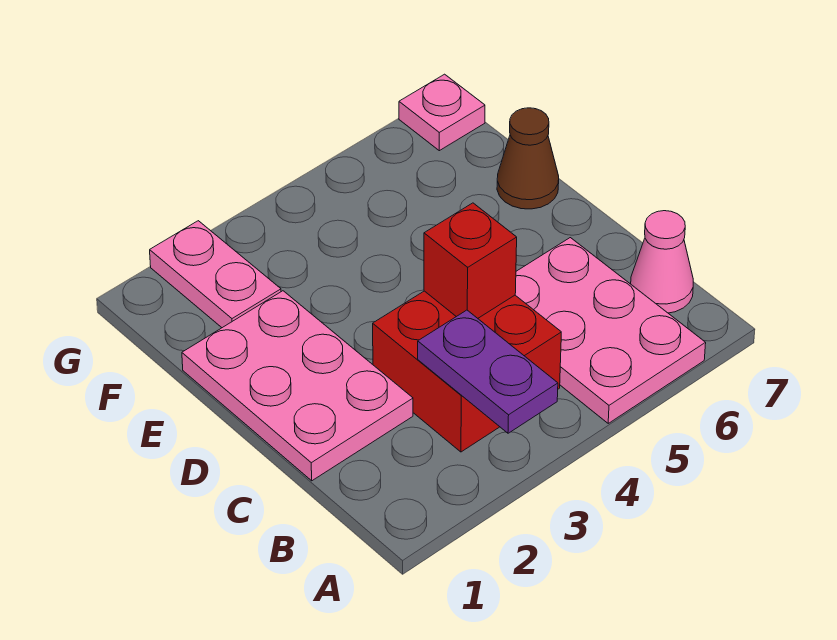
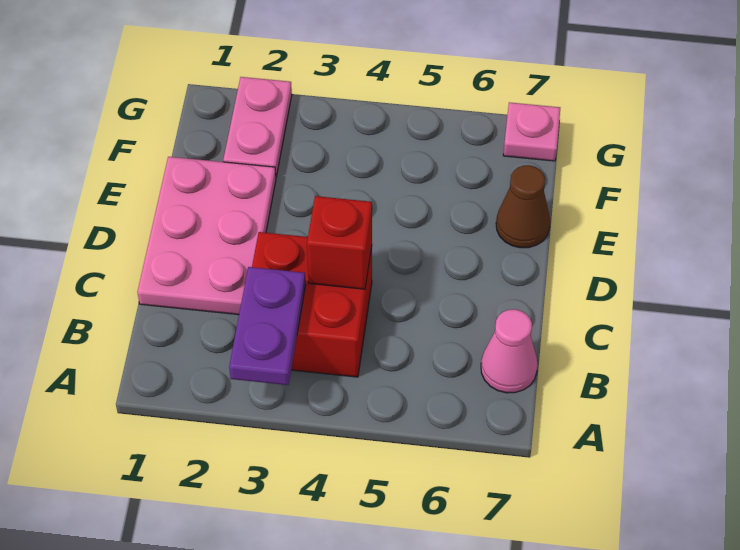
pink plate A5:C6 level 1 -> none

